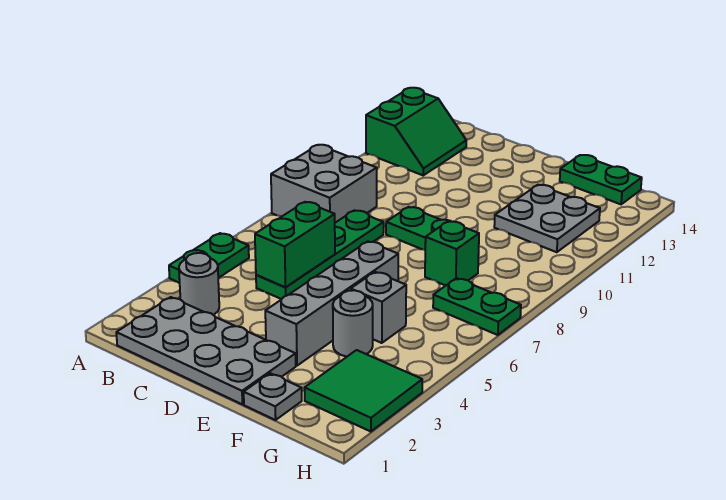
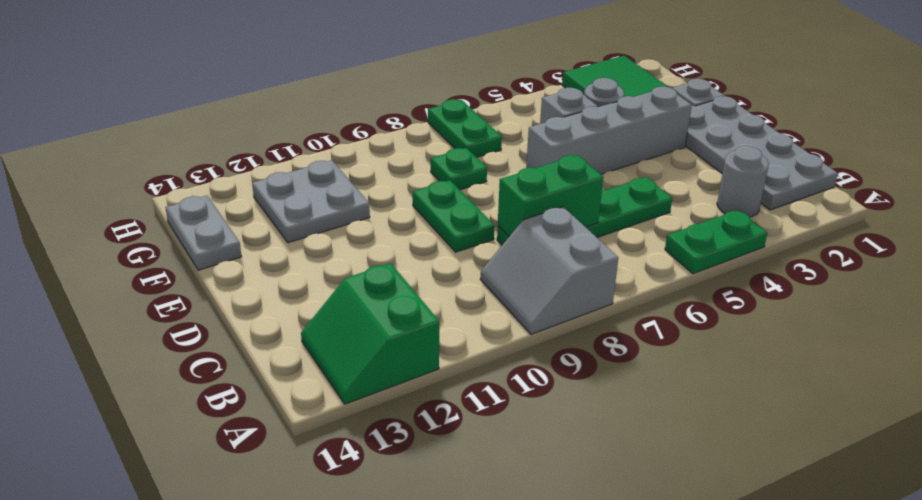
grey brick A8:B9 level 1 -> grey slope A8:B9 level 1 top 8
green slope A12:B13 level 1 top A -> green slope A12:B13 level 1 top 12
green brick C5:C6 level 2 -> green brick C7:C8 level 2
green brick F8 level 1 -> green plate F8 level 1
green plate F14:G14 level 1 -> grey plate F14:G14 level 1

